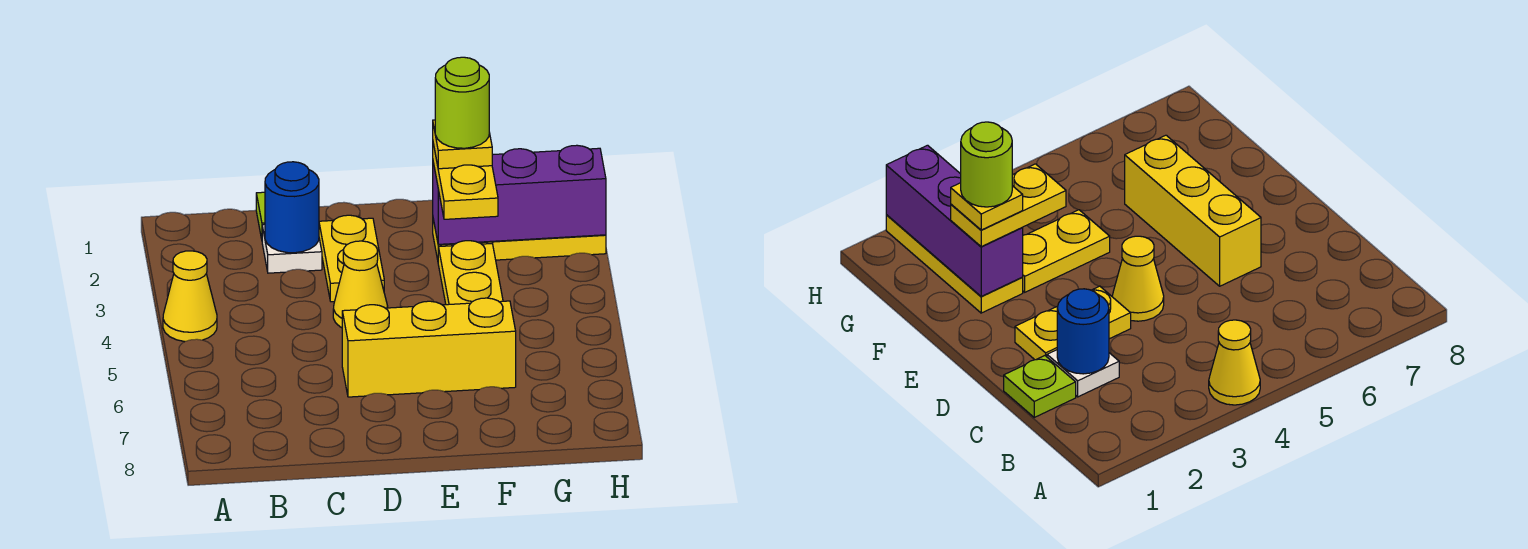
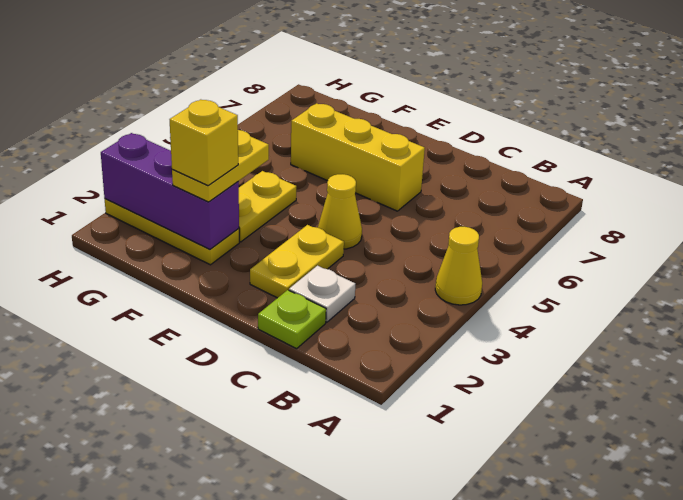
blue round brick C2 level 2 -> none
yellow plate F2 level 4 -> yellow brick F2 level 4
lime round brick F2 level 5 -> none

